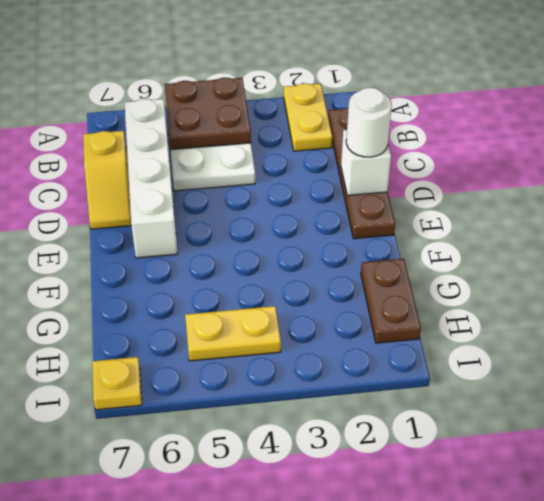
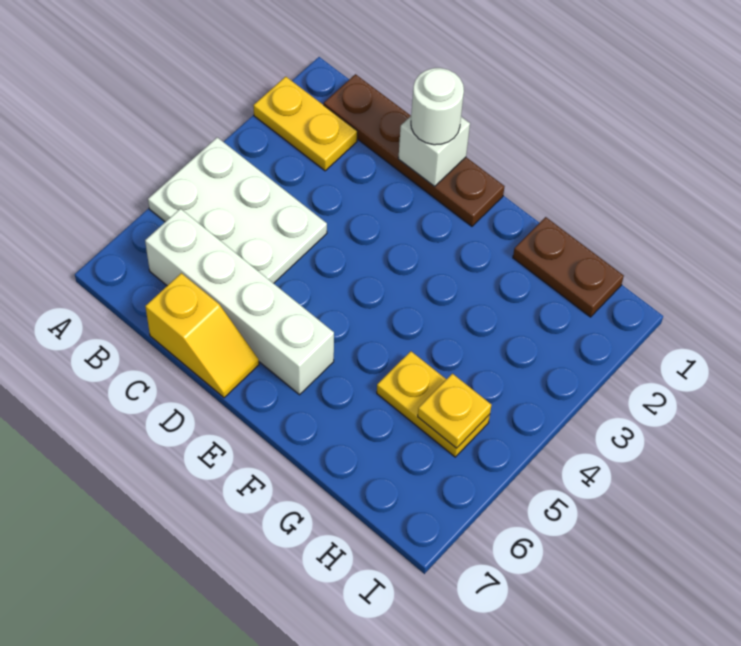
brown plate A4:B5 level 2 -> none
yellow plate H4:H5 level 1 -> yellow plate G5:H5 level 1
yellow plate I7 level 1 -> yellow plate H5 level 2

